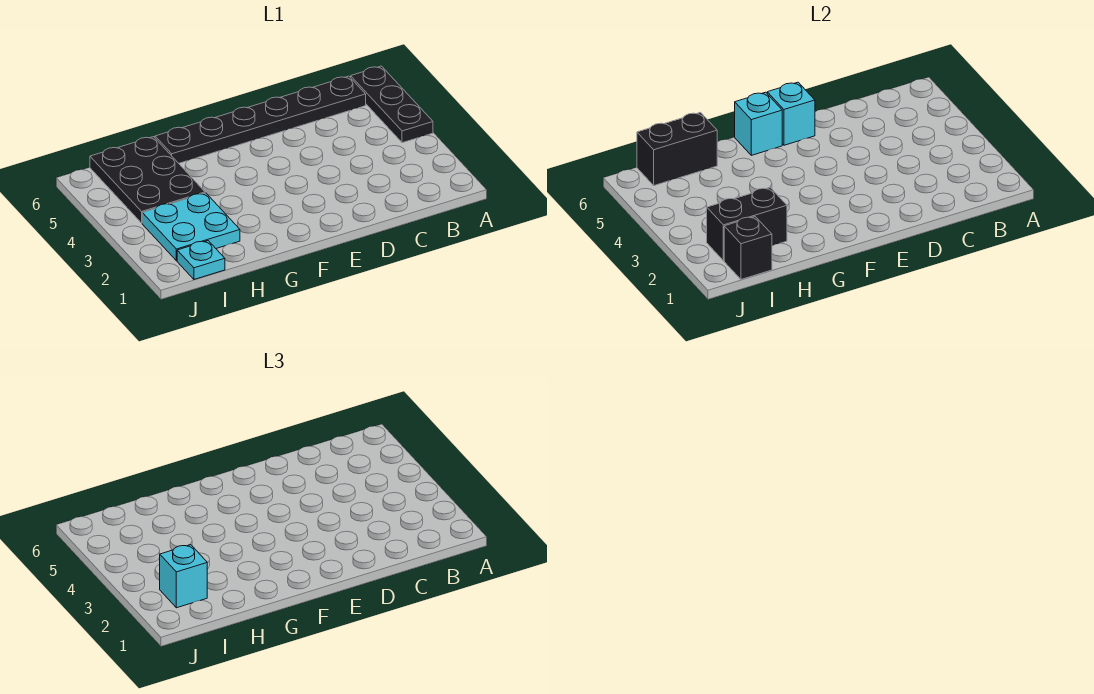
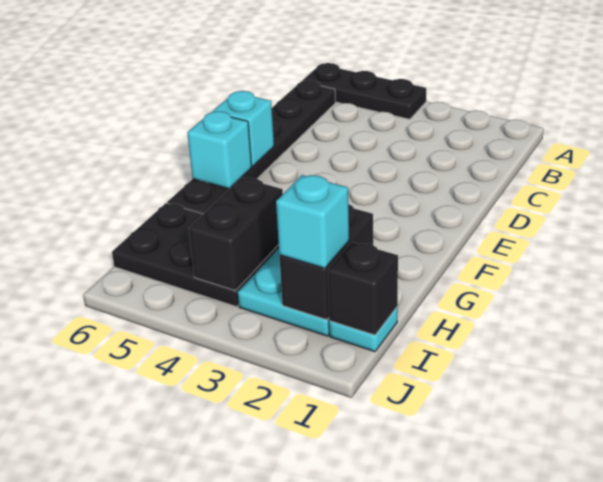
black brick H6:I6 level 2 -> black brick H4:I4 level 2

